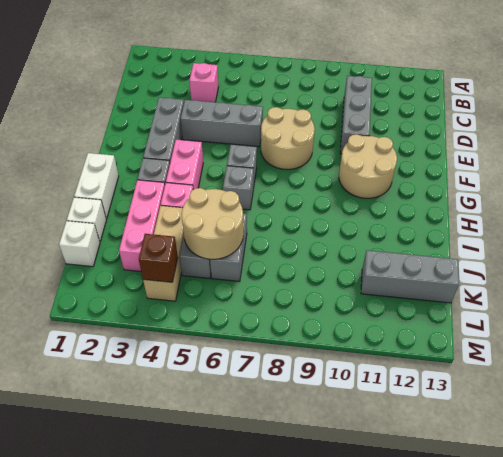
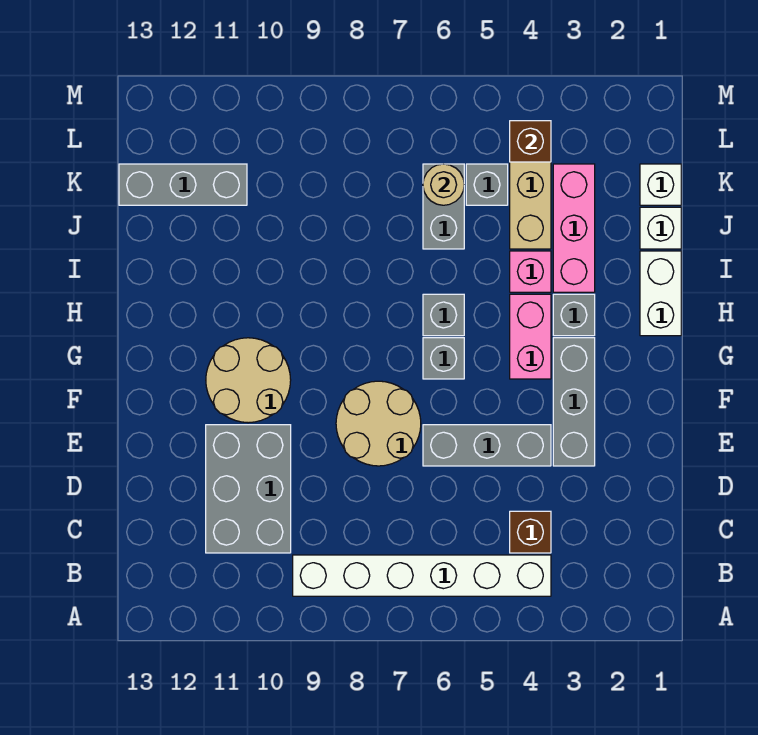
none -> white brick B4:B9 level 1
pink brick C4 level 1 -> brown brick C4 level 1
grey brick C10:E10 level 1 -> grey brick C10:E11 level 1
tan round brick J5:K6 level 2 -> tan round brick K6 level 2

